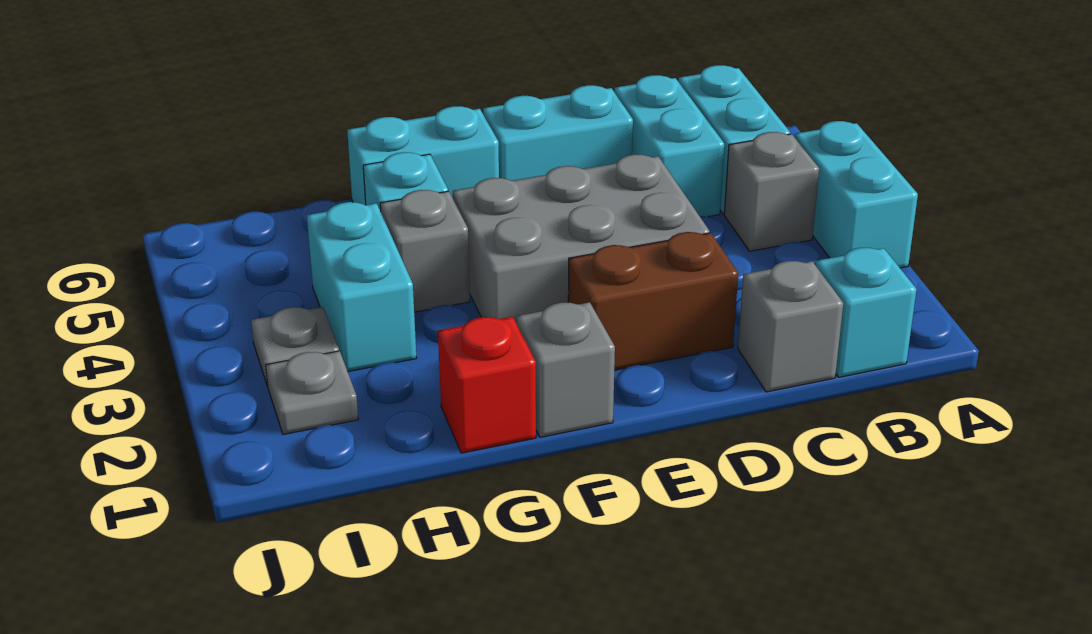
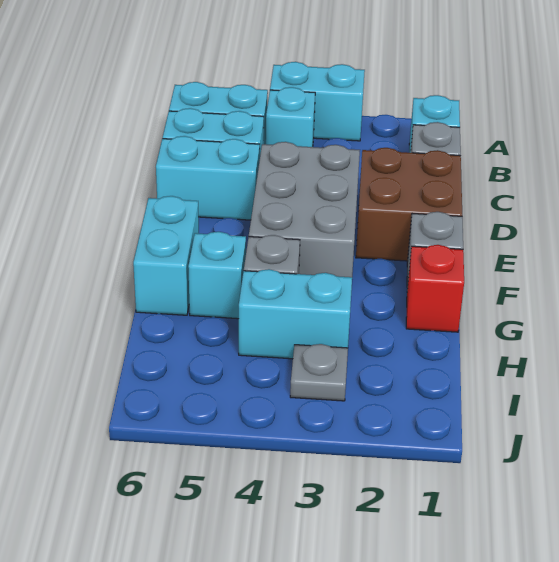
grey brick B4 level 1 -> cyan brick B4 level 1
brown brick D2:E2 level 1 -> brown brick D1:E2 level 1
cyan brick D6:E6 level 1 -> cyan brick D5:D6 level 1
grey plate I2 level 1 -> none

